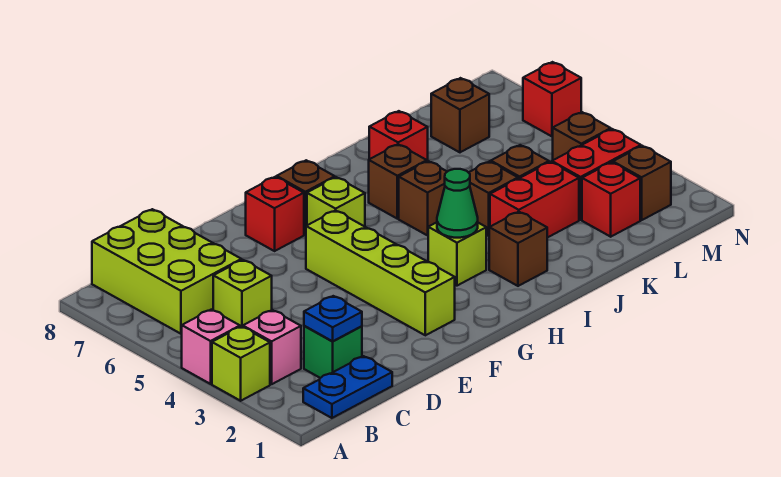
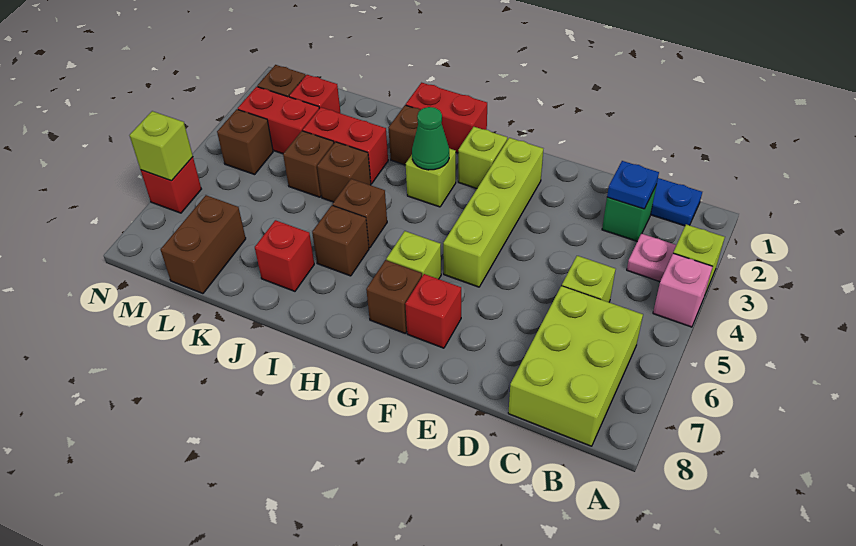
pink brick B3 level 1 -> pink plate B3 level 1
none -> lime brick G2 level 1
none -> red brick H1:I1 level 1
brown brick L7 level 1 -> brown brick L7:L8 level 1
none -> lime brick N6 level 2

